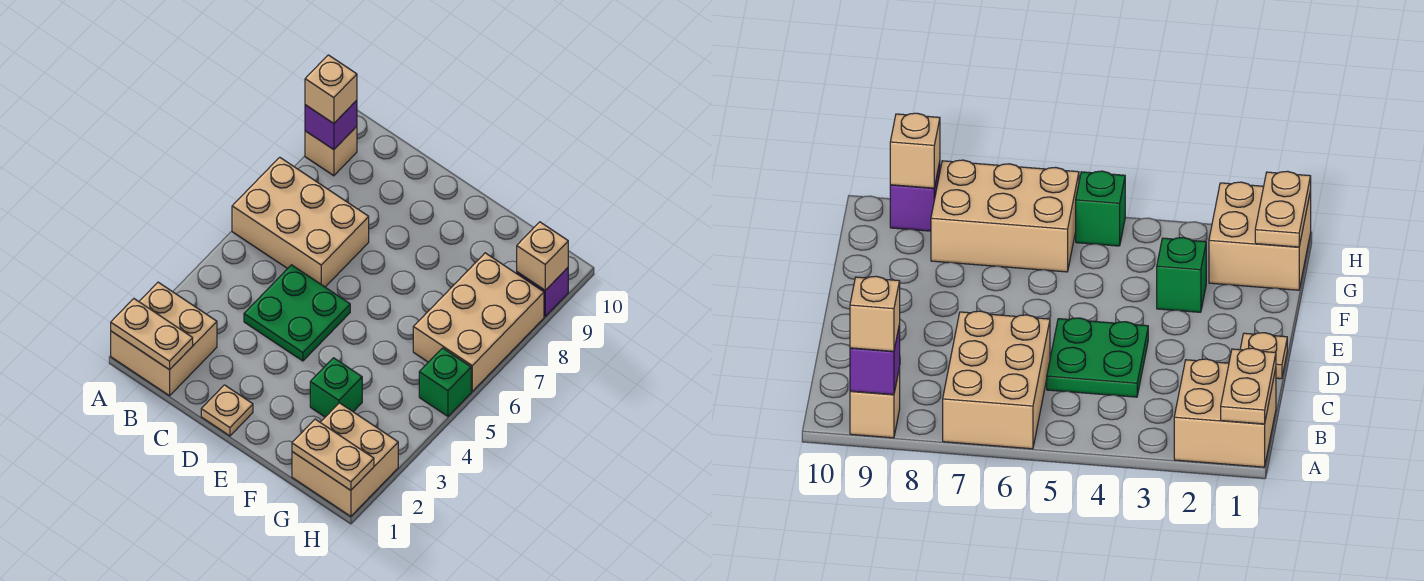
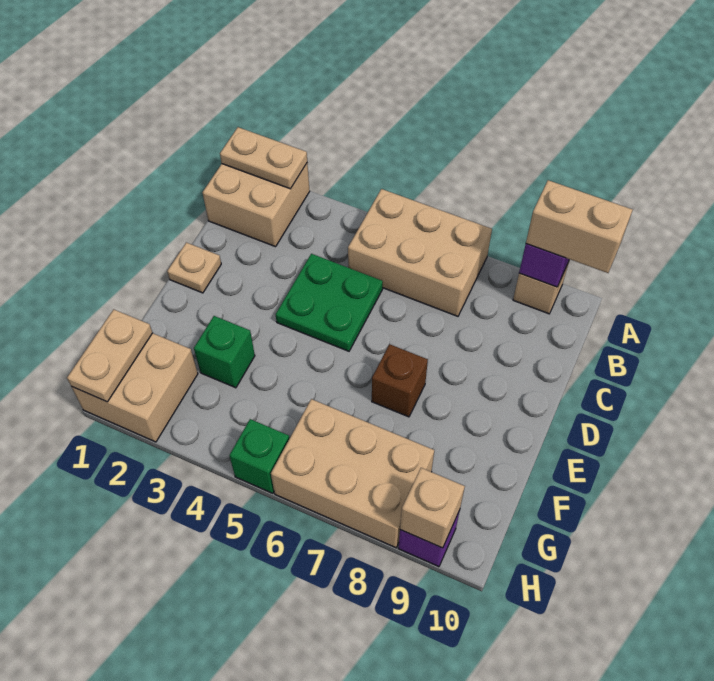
tan plate A1:B1 level 2 -> tan plate A1:A2 level 2
tan brick A6:C7 level 1 -> tan brick A5:B7 level 1
tan brick A9 level 3 -> tan brick A9:A10 level 3
none -> brown brick E7 level 1

